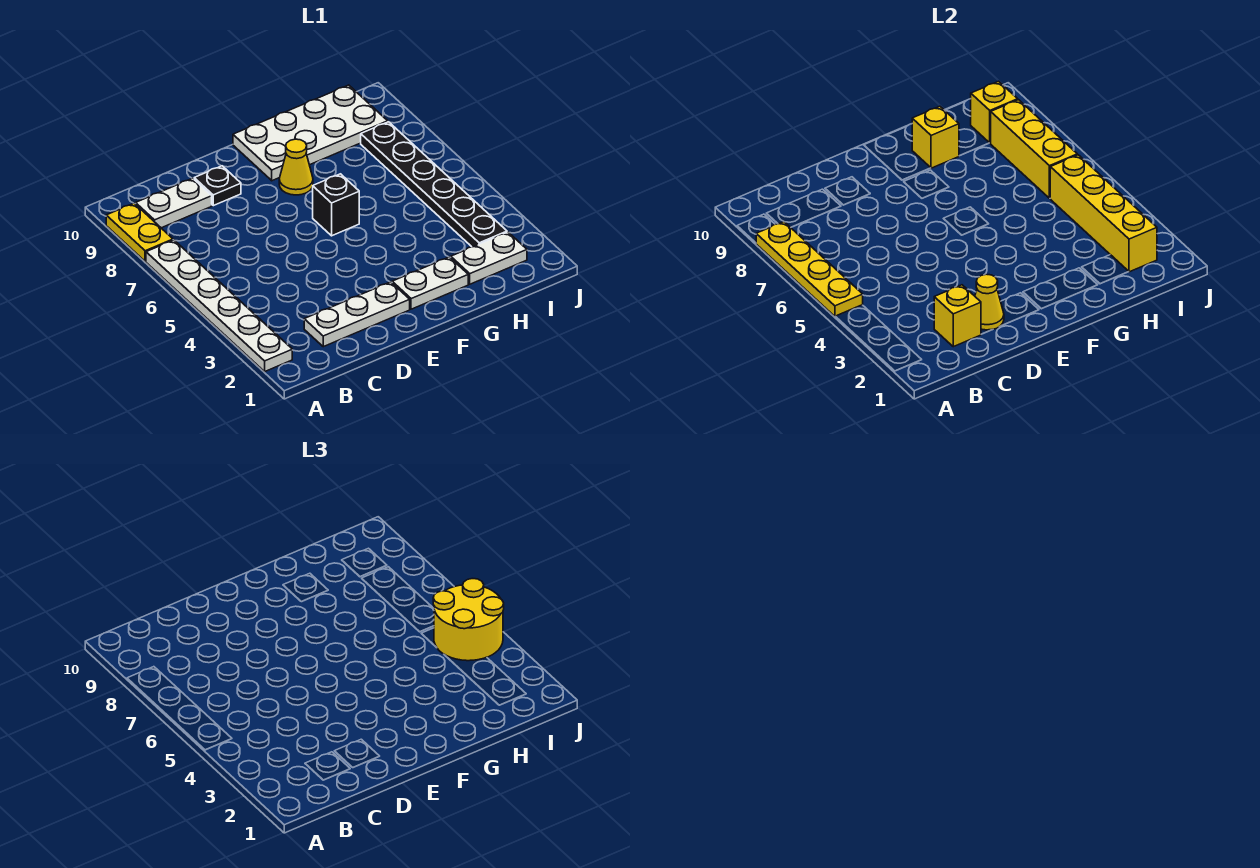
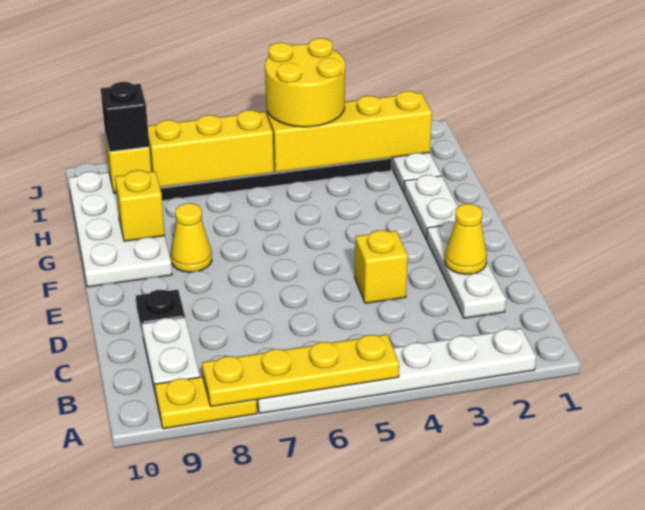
yellow brick C2 level 2 -> yellow brick D4 level 1
black brick F6 level 1 -> black brick I9 level 3

